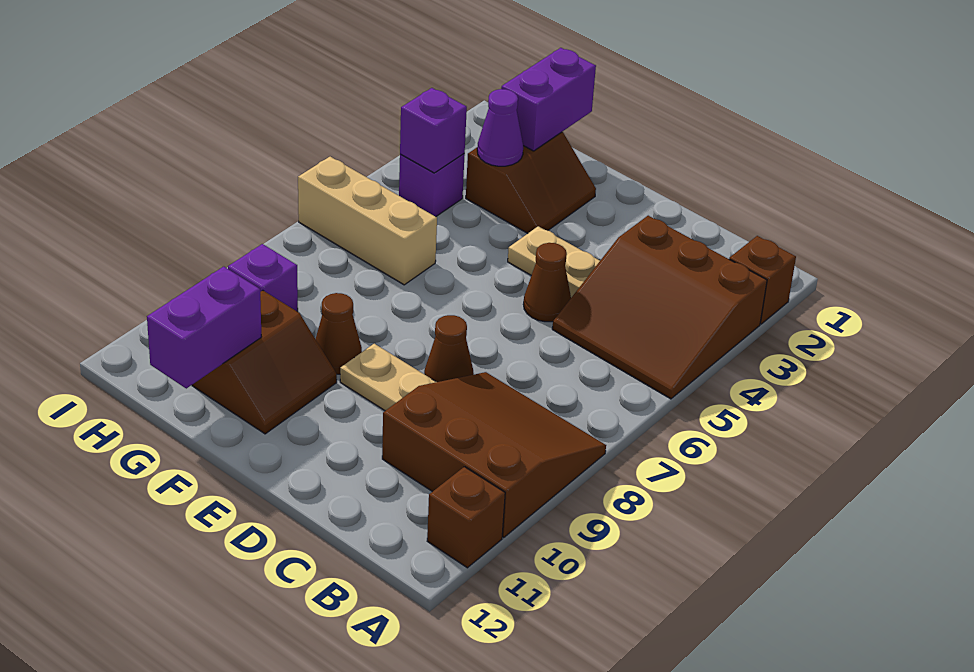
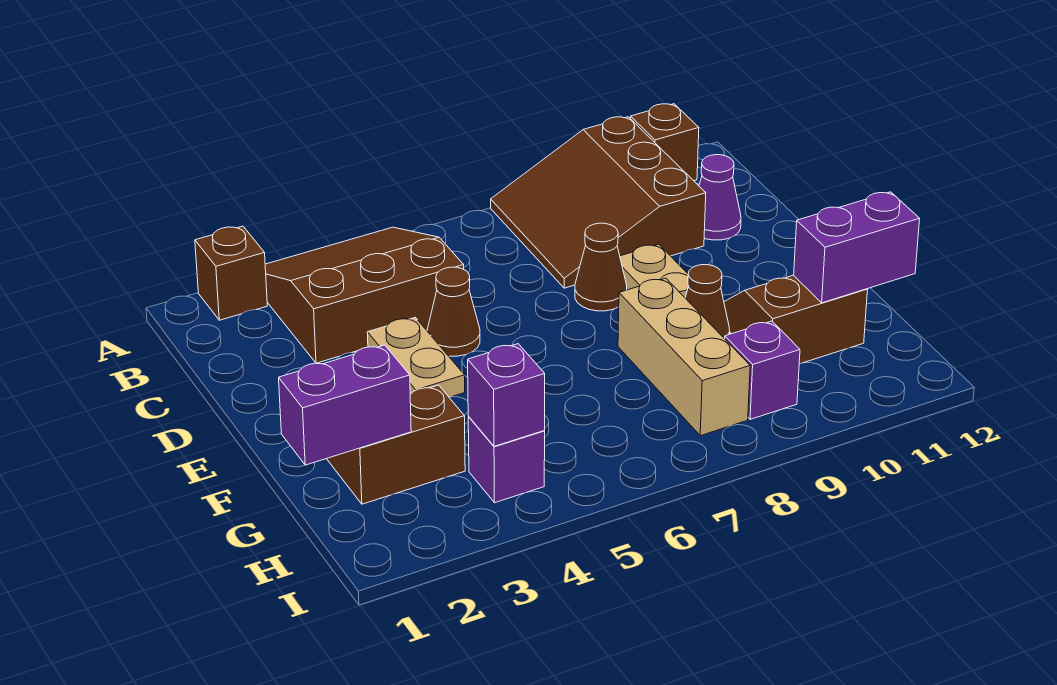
brown slope A3:C5 level 1 top 3 -> brown slope A3:C5 level 1 top C
purple cone G3 level 2 -> purple cone C11 level 1
tan brick G6:I6 level 1 -> tan brick F8:H8 level 1

